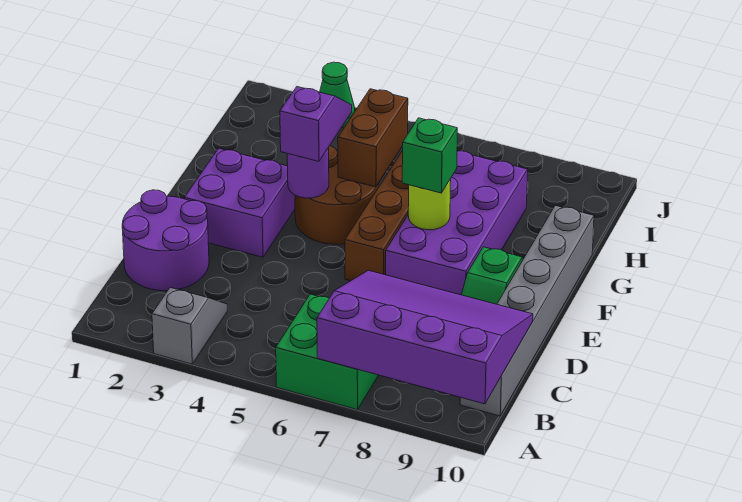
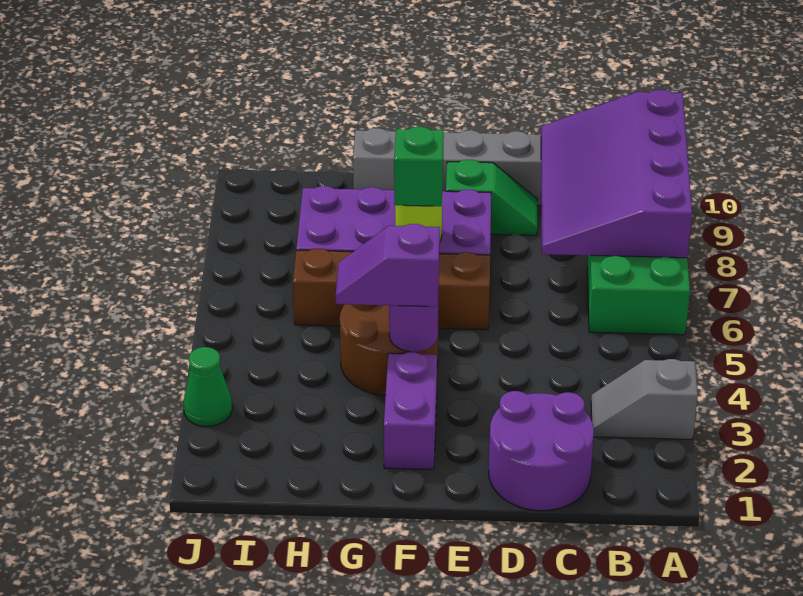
purple brick E2:F3 level 1 -> purple brick F2:F3 level 1
brown brick G5:H5 level 2 -> none

